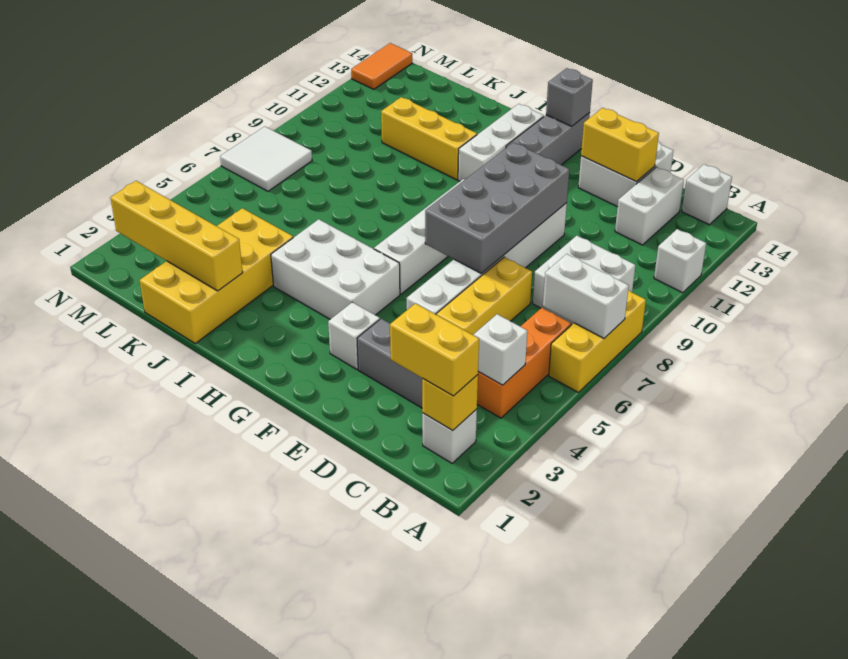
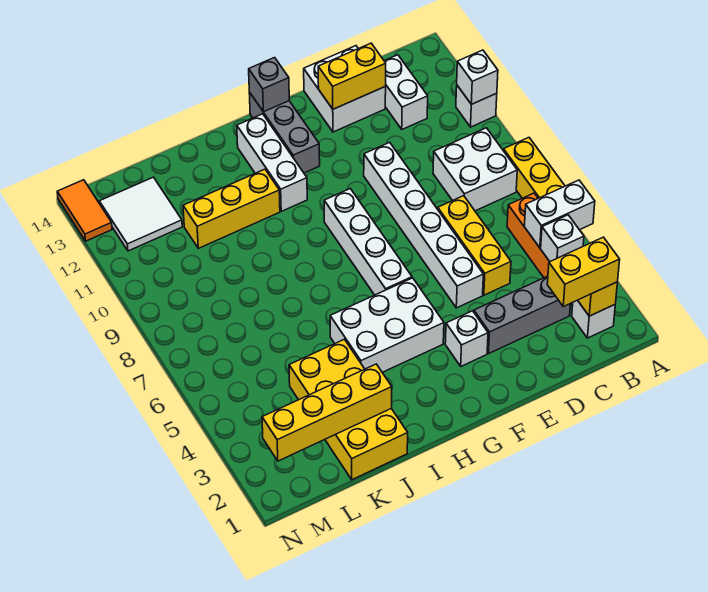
white brick A7:B7 level 2 -> white brick A5:B5 level 2
white brick B14 level 1 -> white brick A11 level 2
grey brick E7:F10 level 2 -> none
white tile M7:N8 level 1 -> white tile L12:M13 level 1

